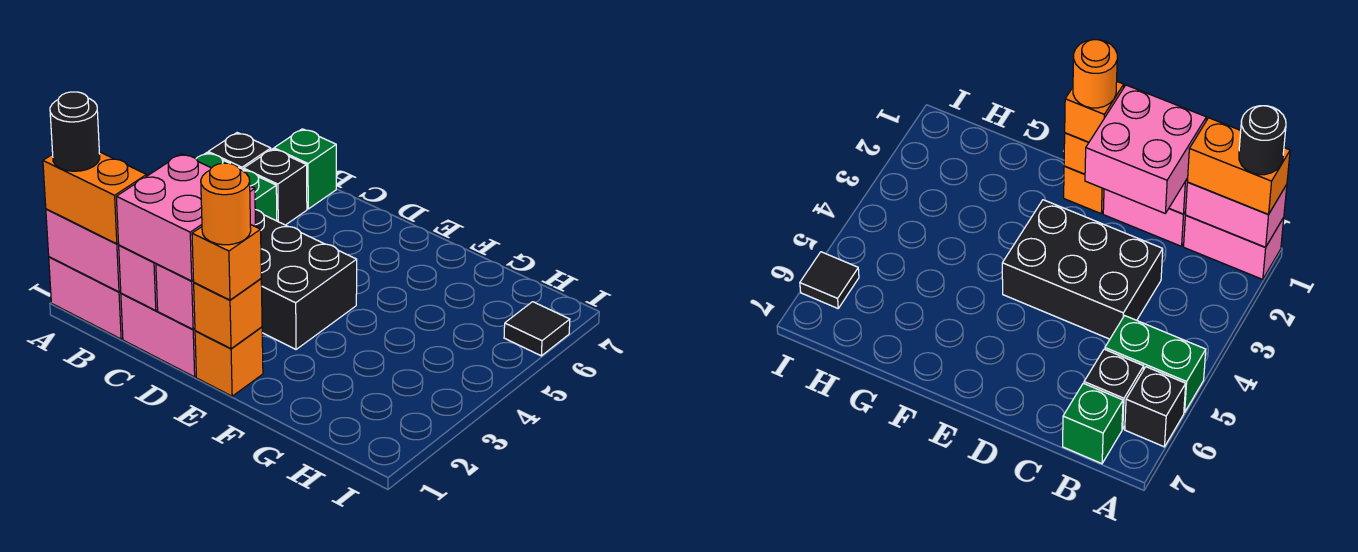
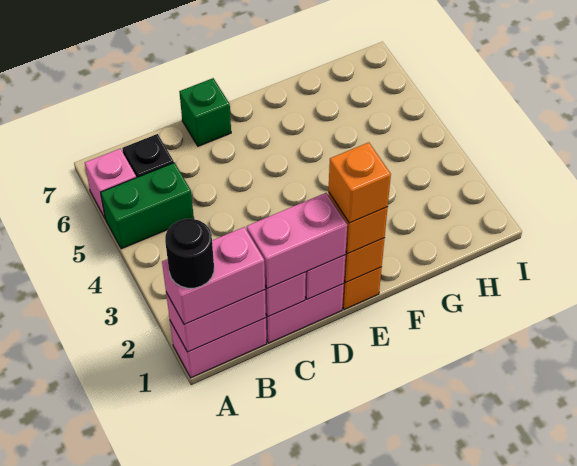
orange brick A1:B1 level 3 -> pink brick A1:B1 level 3
black brick A6 level 1 -> pink brick A6 level 1
green brick B7 level 1 -> green brick D7 level 1
pink brick C1:D2 level 3 -> pink brick C1:D1 level 3
black brick C3:E4 level 1 -> none
orange round brick E1 level 4 -> orange brick E1 level 4
black tile I6 level 1 -> none

